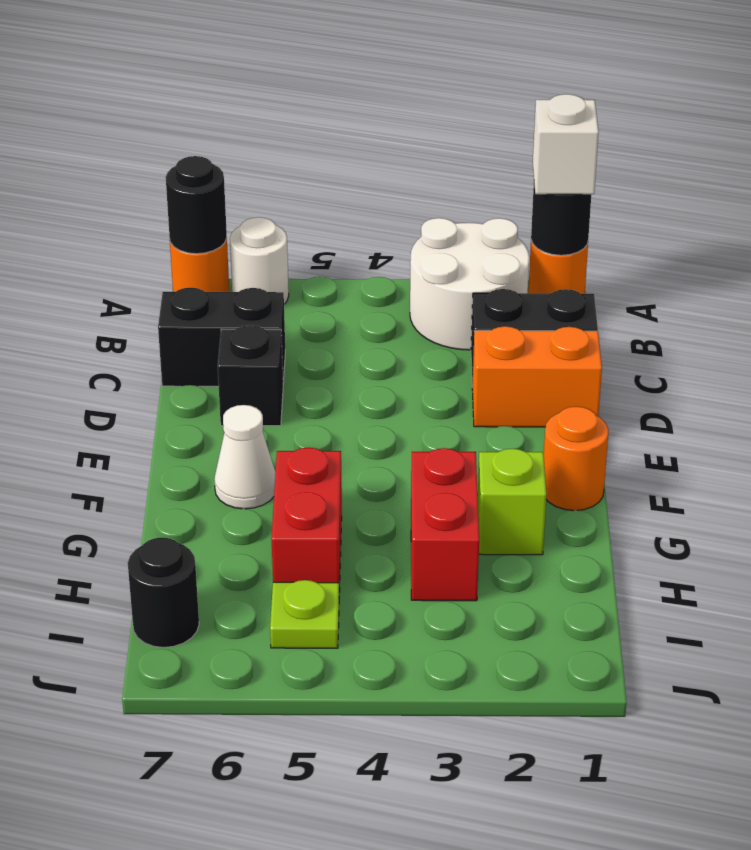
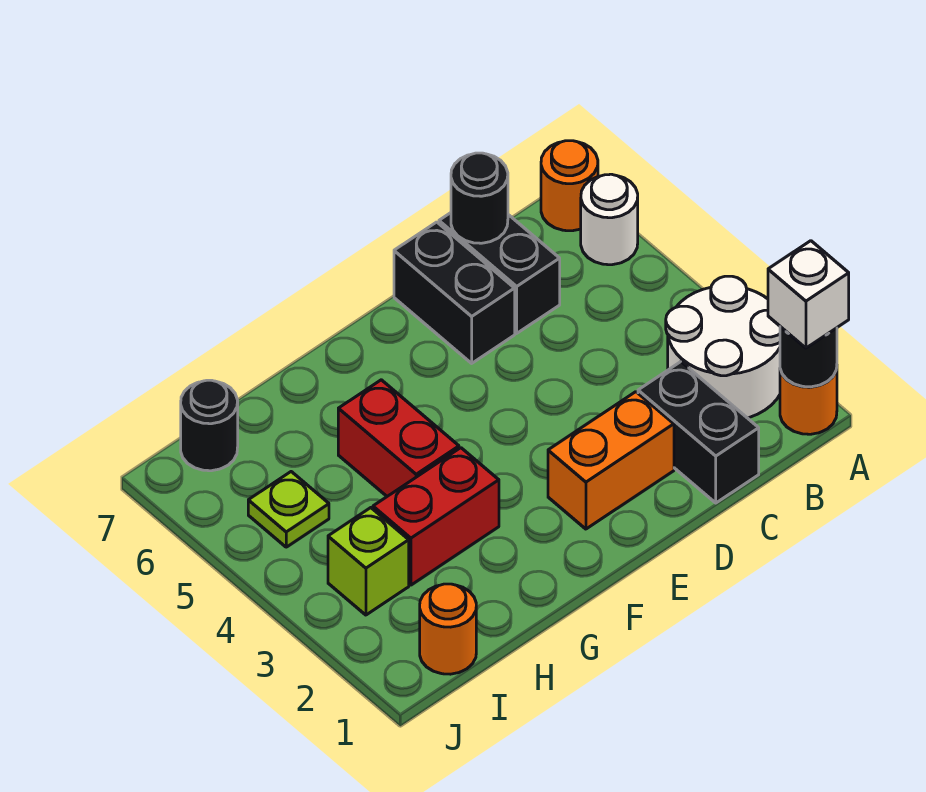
black round brick A7 level 2 -> black round brick C7 level 2
orange brick D1:D2 level 1 -> orange brick D2:E2 level 1
black brick D6 level 1 -> black brick D6:D7 level 1
orange round brick F1 level 1 -> orange round brick I1 level 1
white cone F6 level 1 -> none
lime brick G2 level 1 -> lime brick I3 level 1
red brick G5:H5 level 1 -> red brick G4:G5 level 1

